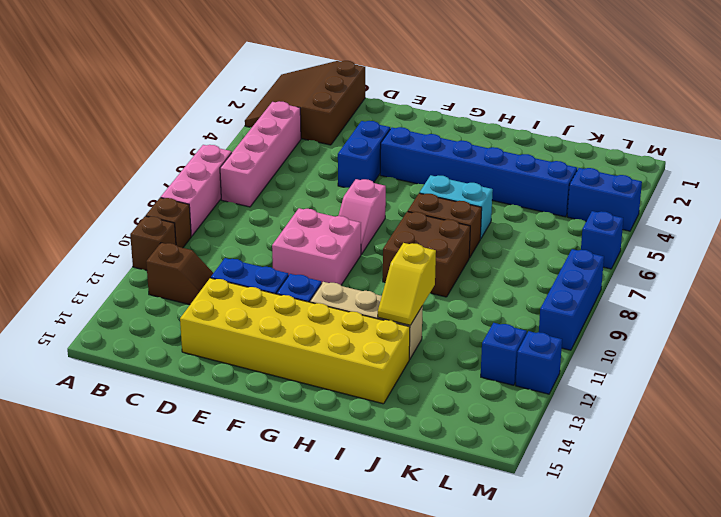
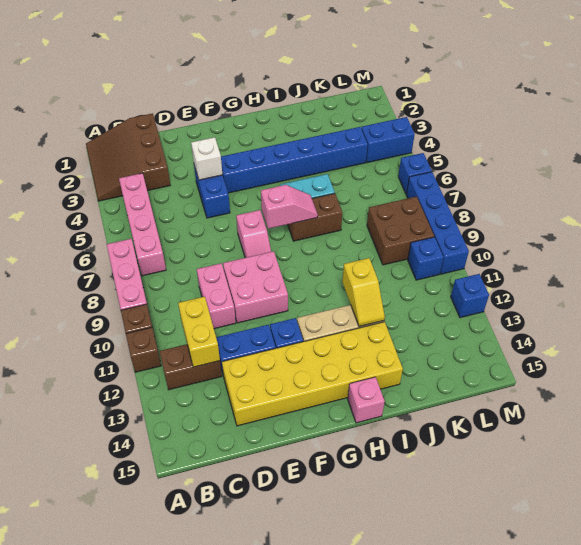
brown slope B12:C12 level 1 top B -> brown brick B12:C12 level 1
none -> yellow brick C11:C12 level 2
none -> pink brick D9:D10 level 1
none -> white brick E4 level 2
none -> pink slope G7:H7 level 2 top G
brown brick H8:I9 level 1 -> brown brick K8:L9 level 1
none -> pink brick H15 level 1
blue brick L12 level 1 -> blue brick L10 level 1
blue brick M8:M10 level 1 -> blue brick M7:M10 level 1

